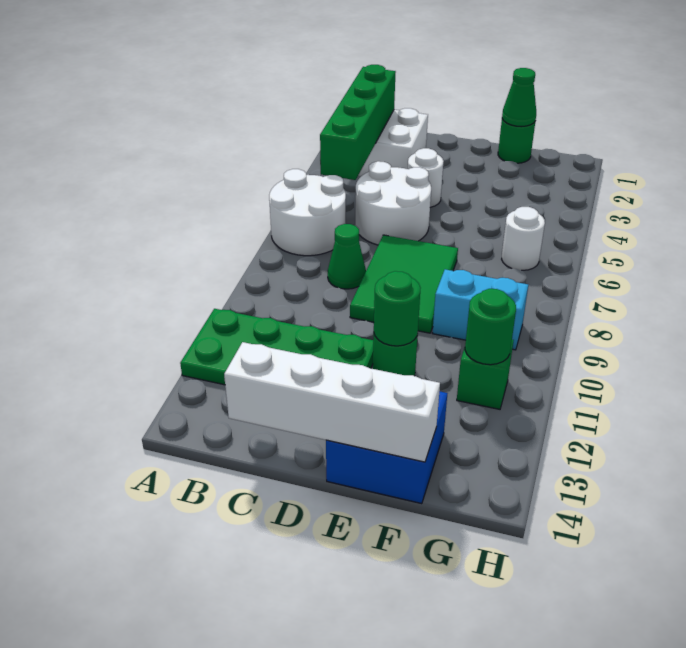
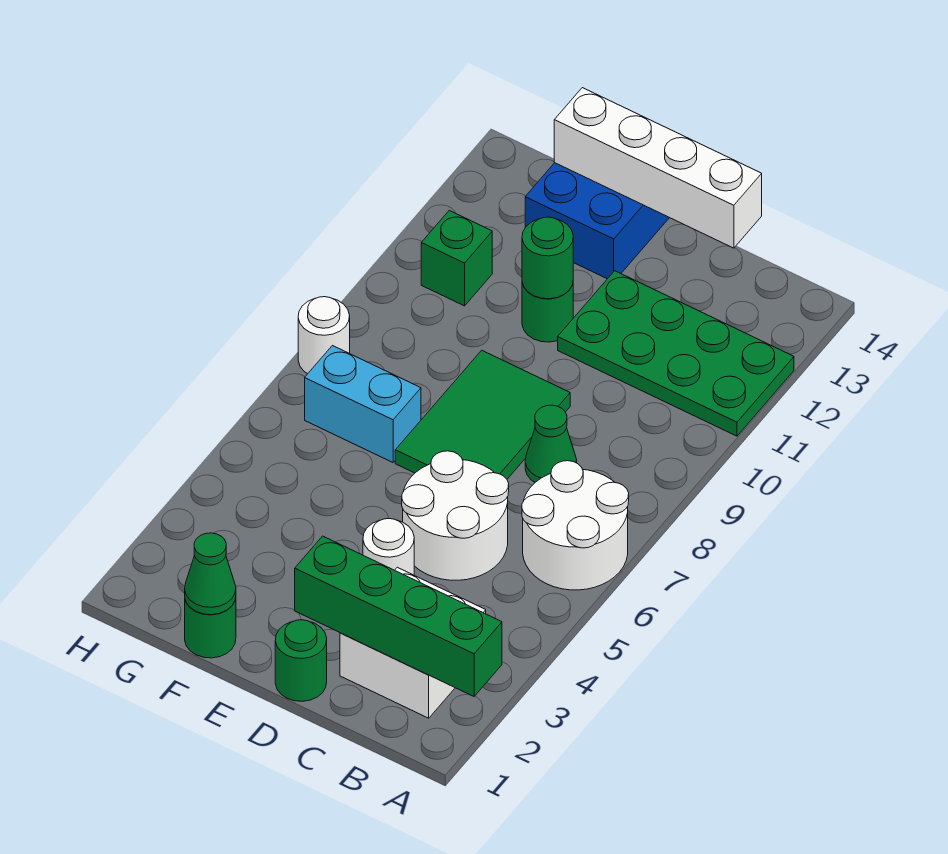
green brick B2:B5 level 2 -> green brick A2:D2 level 2
cyan brick F9:G9 level 1 -> cyan brick F7:G7 level 1
white round brick G6 level 1 -> white round brick H8 level 1
green round brick G11 level 2 -> green round brick D1 level 1

